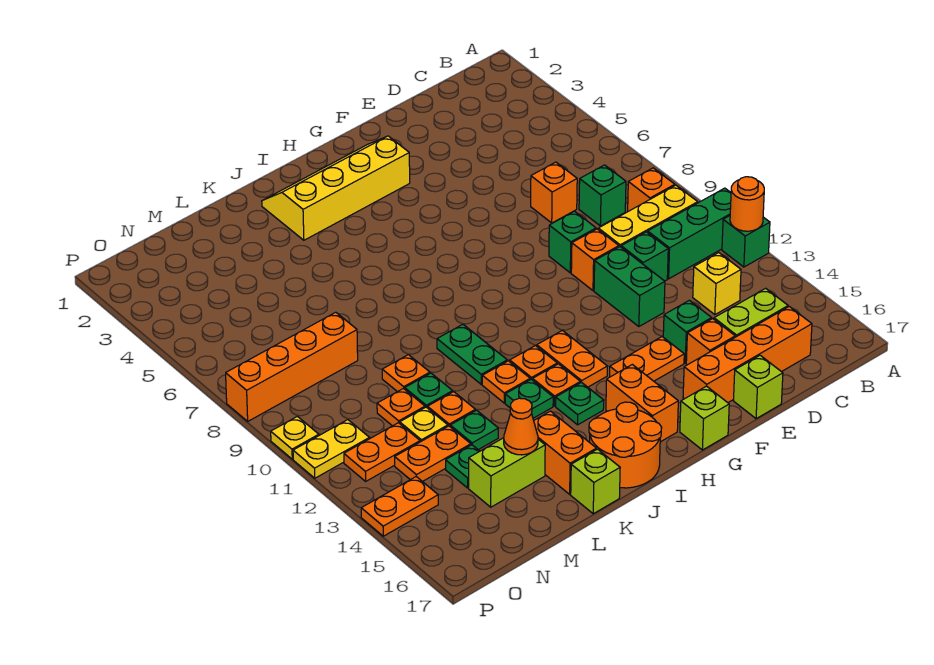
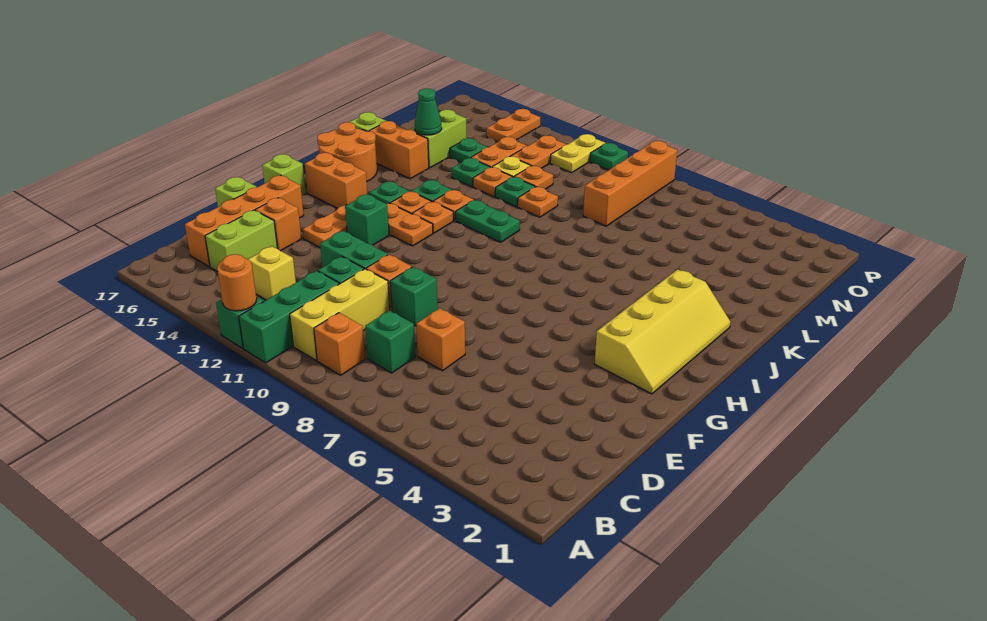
green brick E14 level 1 -> green brick G13 level 1
orange cone L15 level 2 -> green cone L15 level 2
yellow plate P10 level 1 -> green plate P10 level 1

